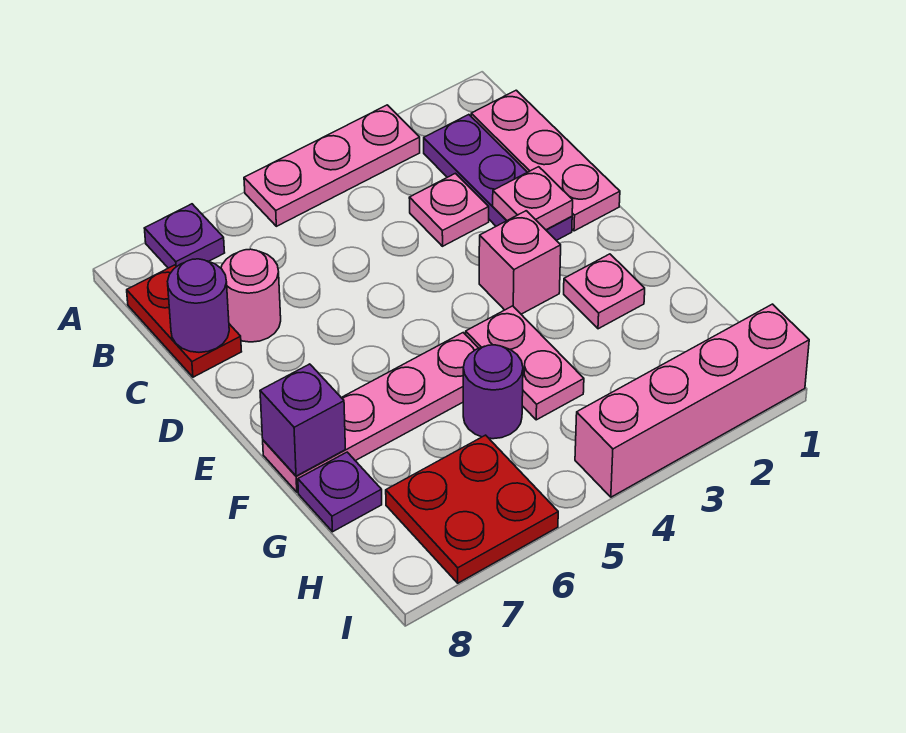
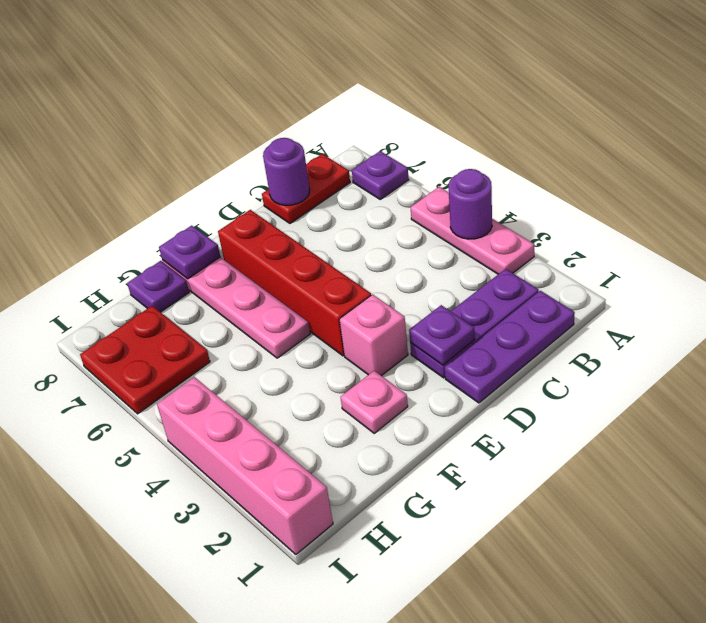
pink plate B1:D1 level 1 -> purple plate B1:D1 level 1
pink plate C3 level 1 -> none
pink round brick C7 level 1 -> none
pink plate D2 level 2 -> purple plate D2 level 2
none -> red brick E4:E7 level 1
pink plate F4:G4 level 1 -> none
purple brick F8 level 2 -> purple plate F8 level 2
purple round brick G5 level 1 -> purple round brick A4 level 2

